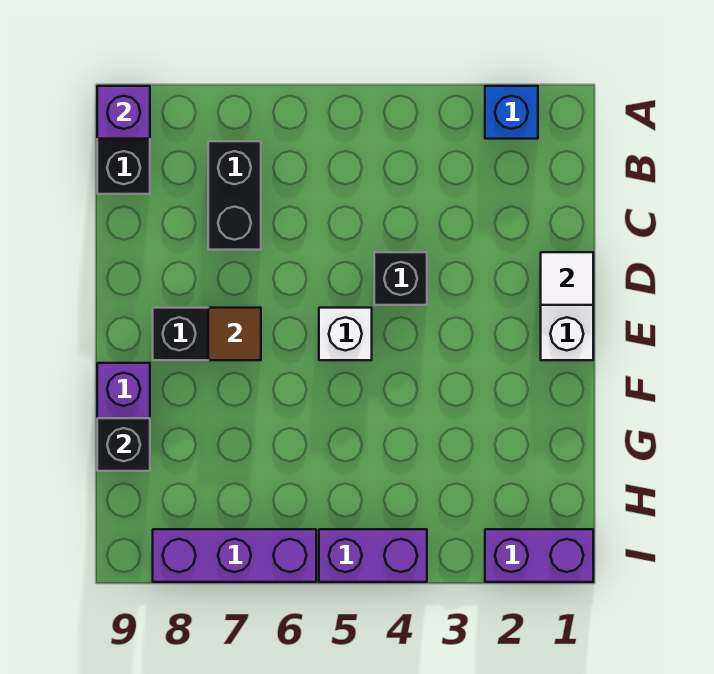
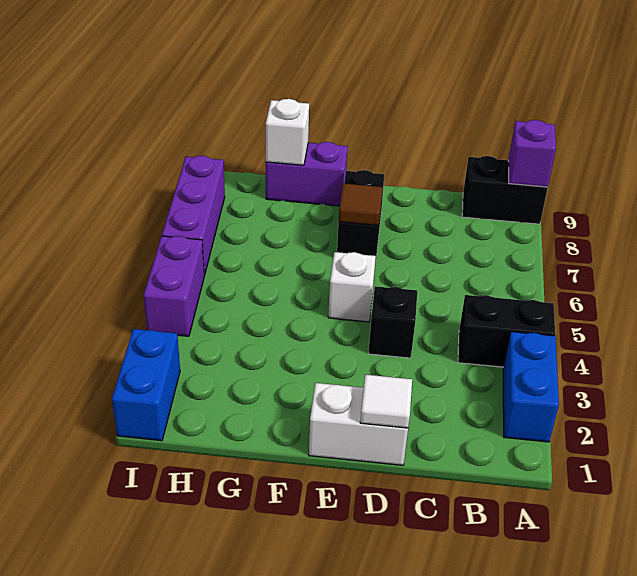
blue brick A2 level 1 -> blue brick A2:A3 level 1
black brick B7:C7 level 1 -> black brick A4:B4 level 1
black brick G9 level 2 -> white brick G9 level 2
purple brick I1:I2 level 1 -> blue brick I1:I2 level 1

